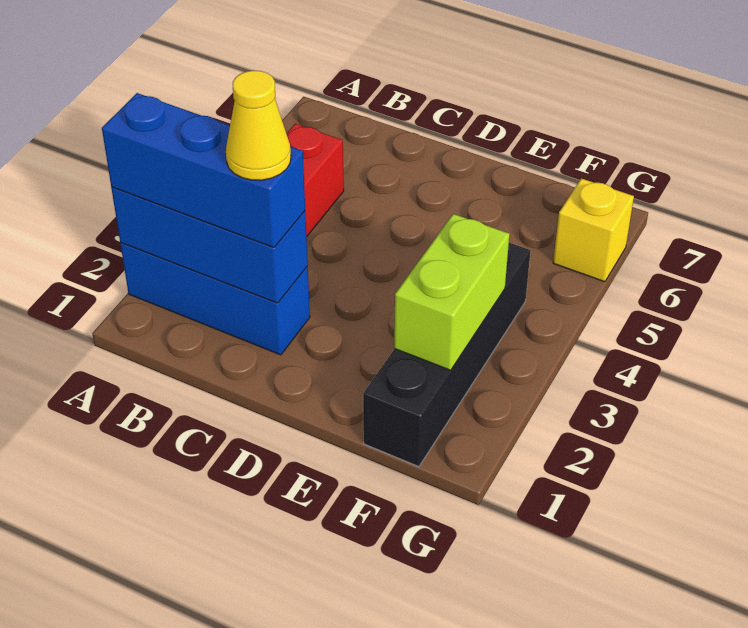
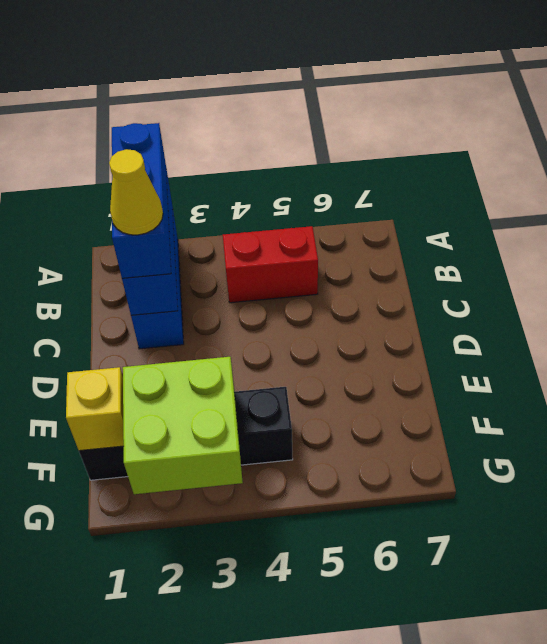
lime brick F2:F3 level 2 -> lime brick F2:G3 level 2
yellow brick G6 level 1 -> yellow brick F1 level 2

